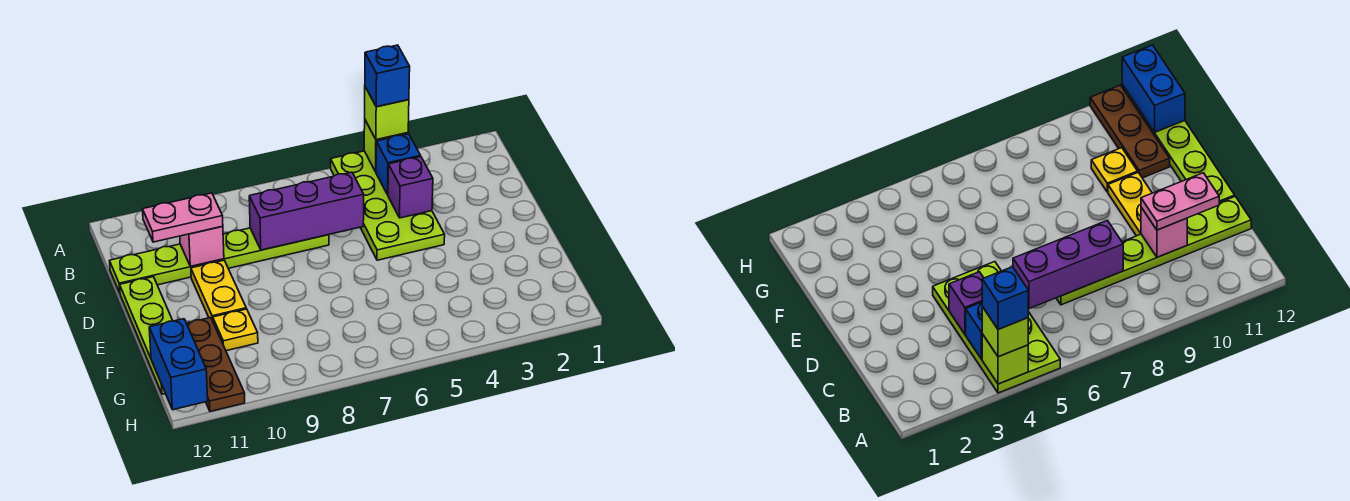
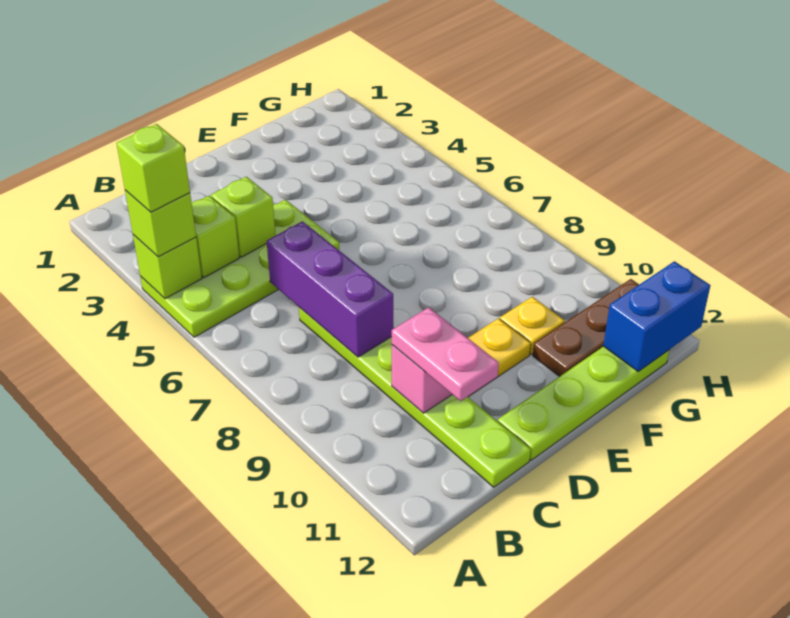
blue brick A4 level 4 -> lime brick A4 level 4
blue brick B4 level 2 -> lime brick B4 level 2
purple brick C4 level 2 -> lime brick C4 level 2

